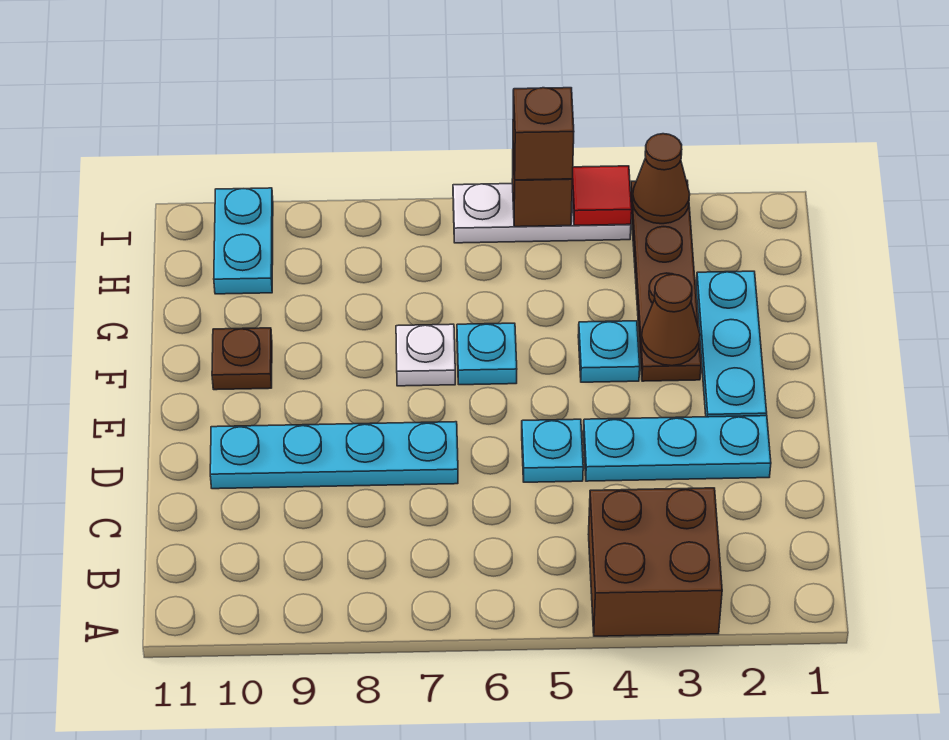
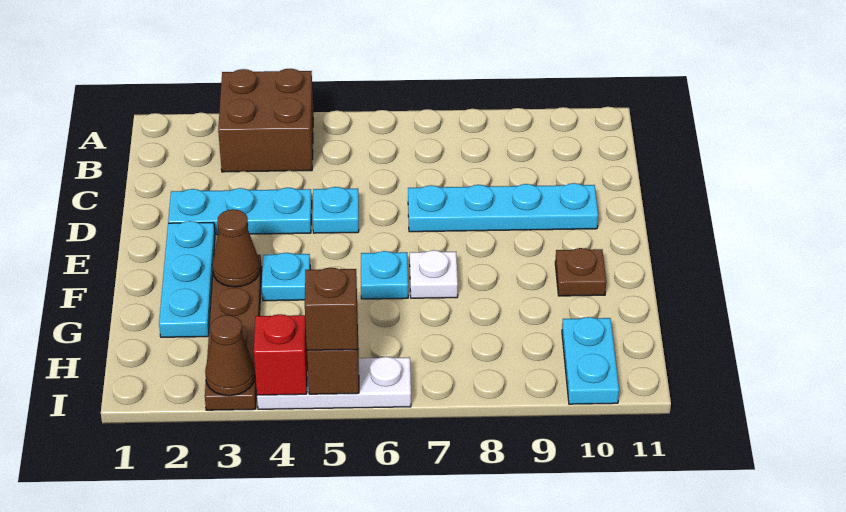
red tile I4 level 2 -> red brick I4 level 2

